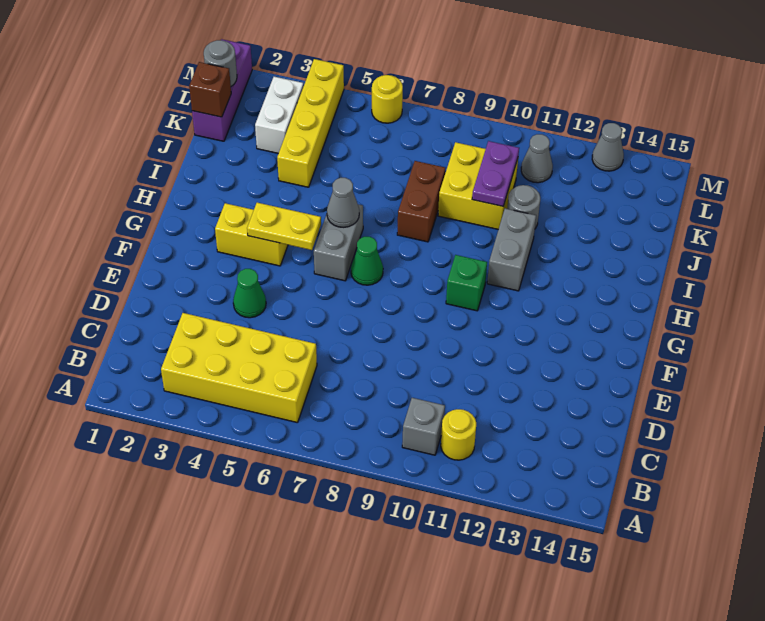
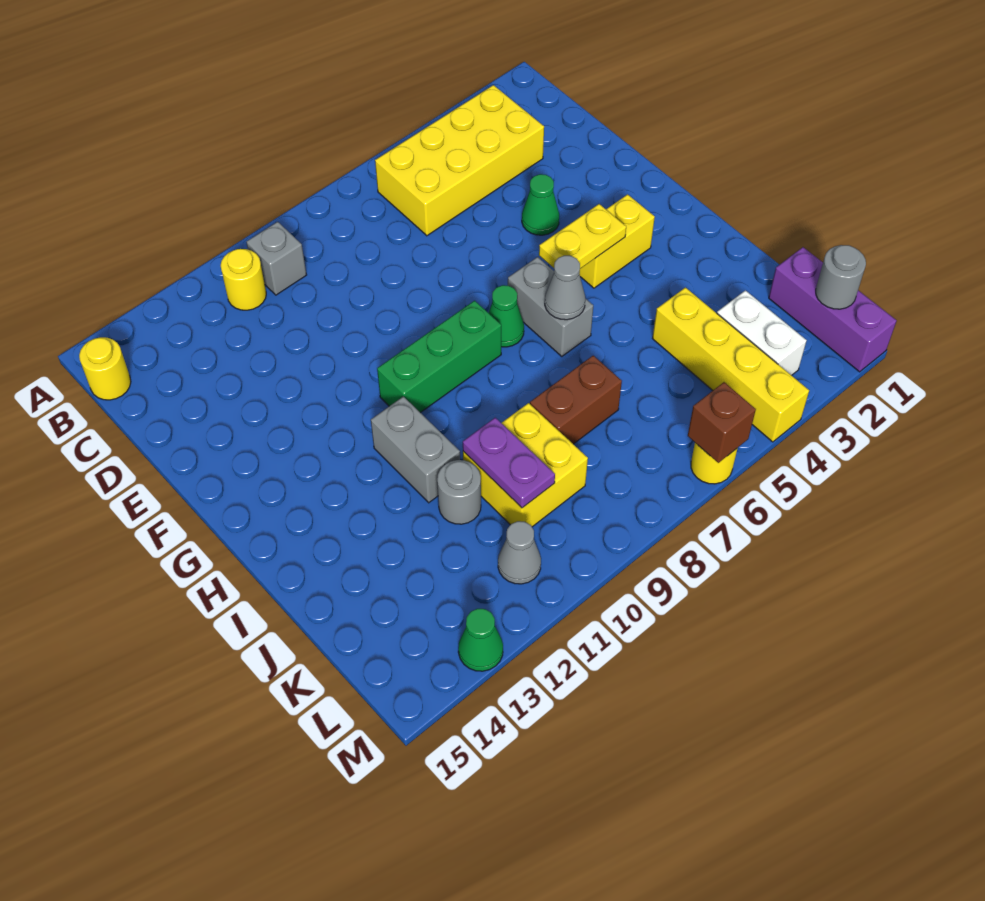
none -> yellow round brick B15 level 1
green brick G10 level 1 -> green brick G8:G10 level 1
brown brick I8:J8 level 1 -> brown brick J7:J8 level 1
brown brick K1 level 2 -> brown brick M6 level 2
grey cone M13 level 1 -> green cone M13 level 1

